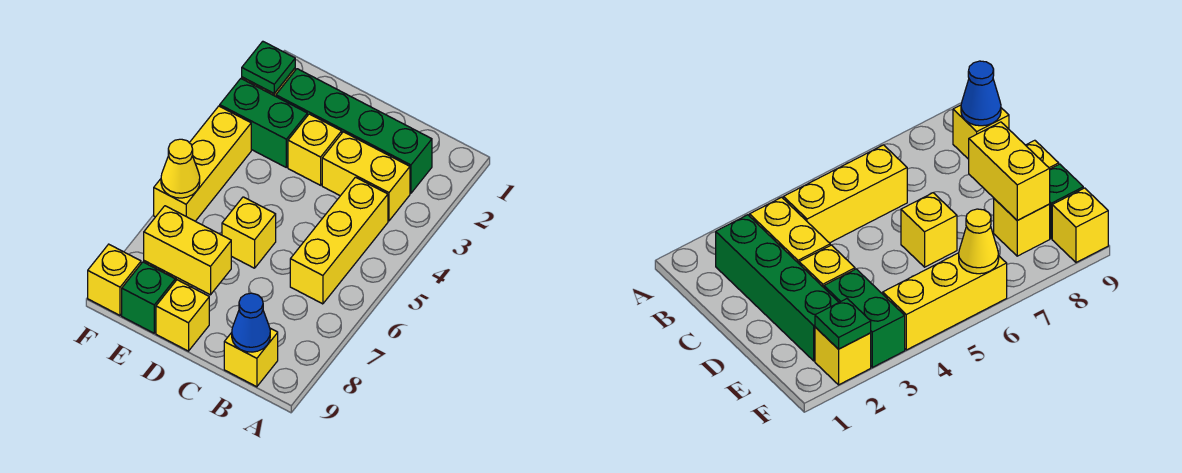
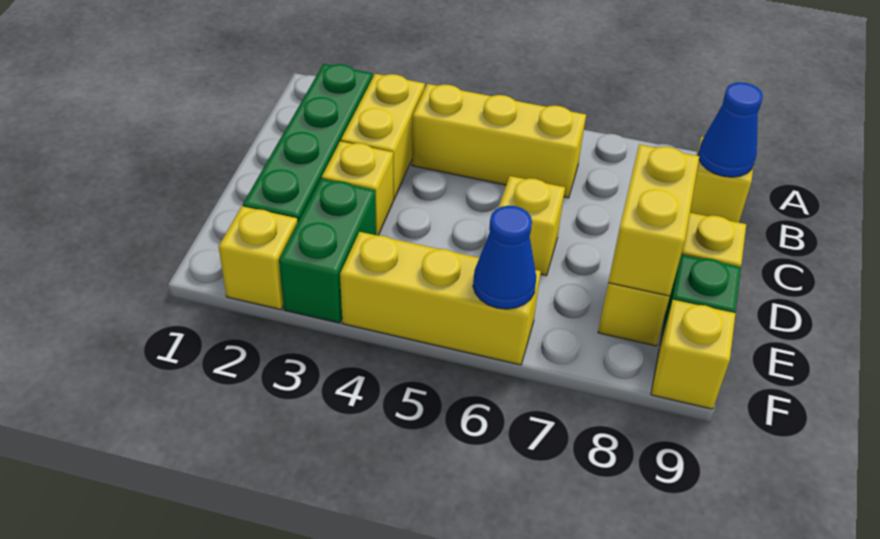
green plate F2 level 2 -> none
yellow cone F6 level 2 -> blue cone F6 level 2

